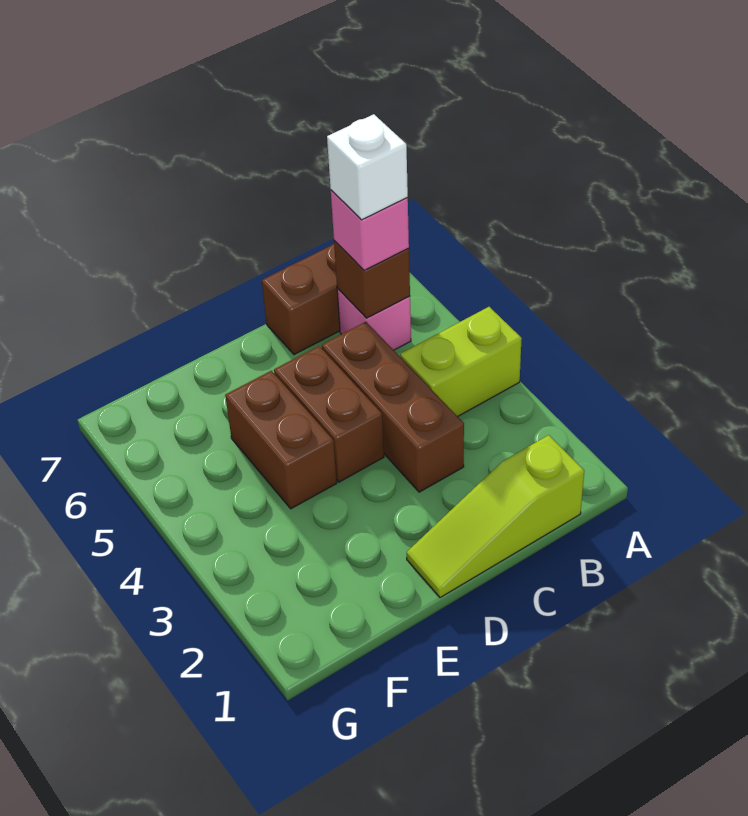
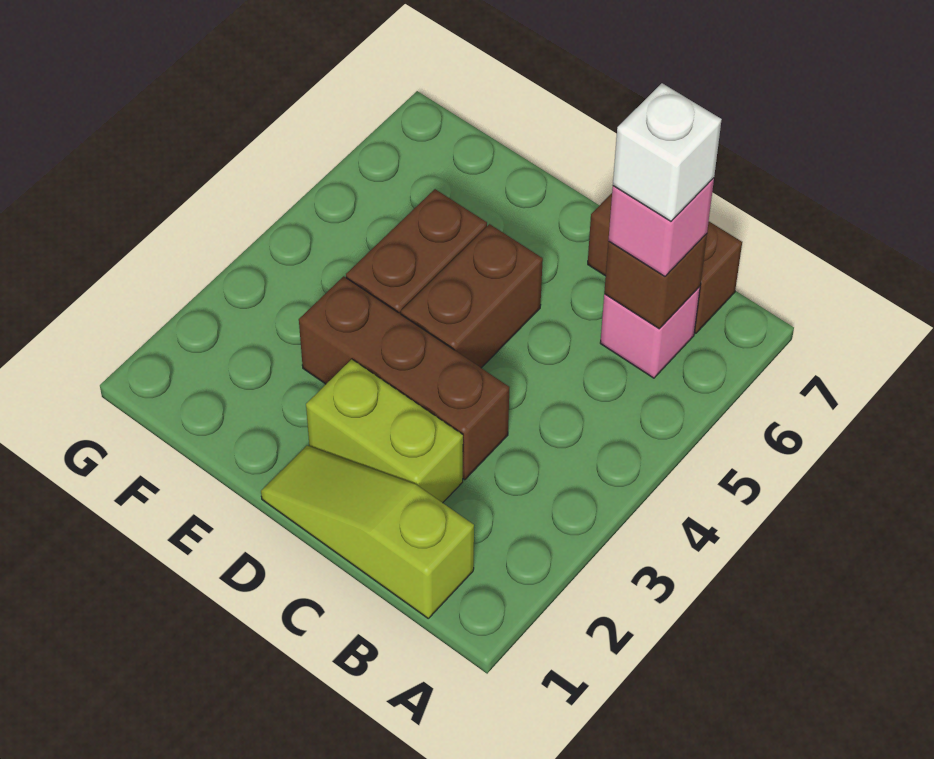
lime brick A4:B4 level 1 -> lime brick C2:D2 level 1
brown brick C3:C5 level 1 -> brown brick C3:E3 level 1

